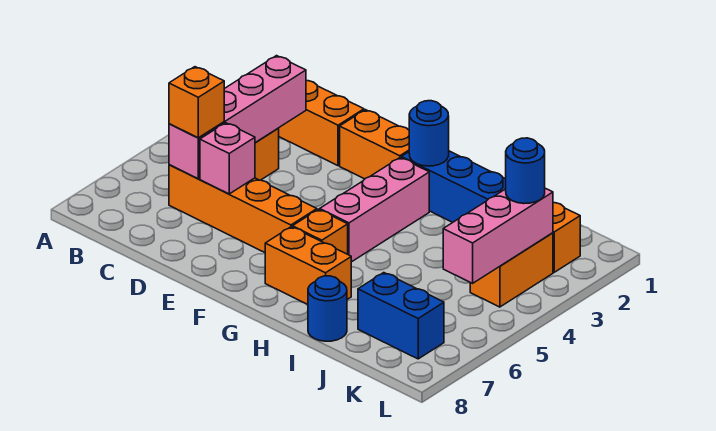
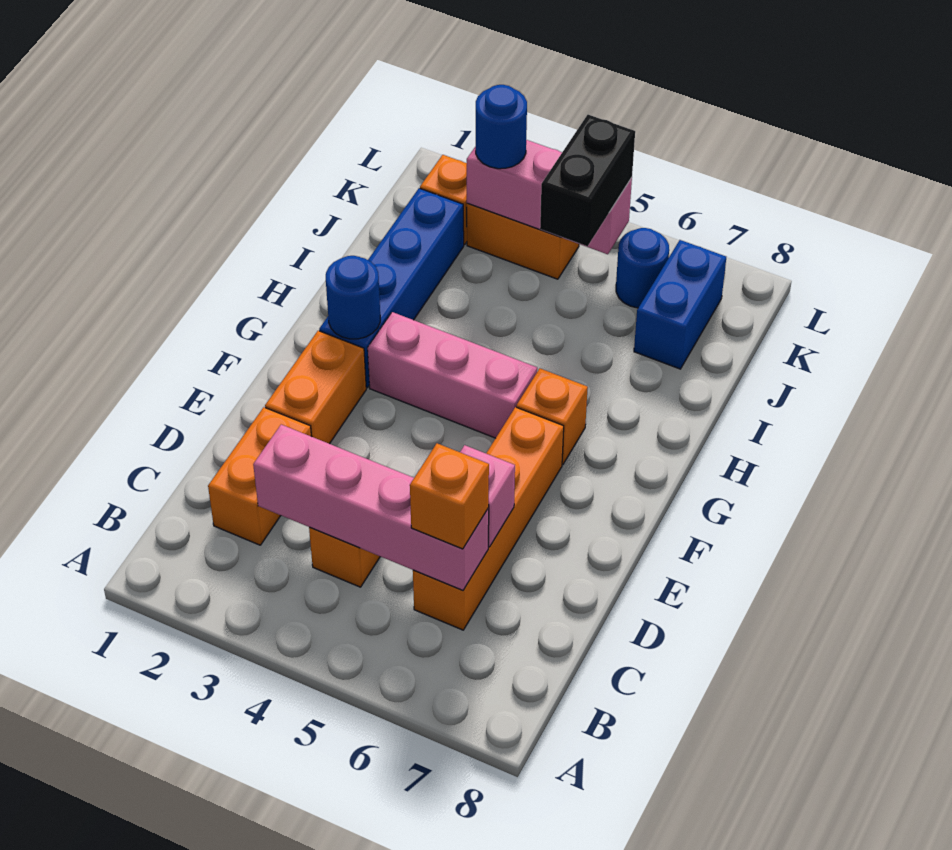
orange brick G7:H7 level 1 -> none
blue round brick I8 level 1 -> blue round brick K6 level 1
none -> black brick J5:K5 level 3

